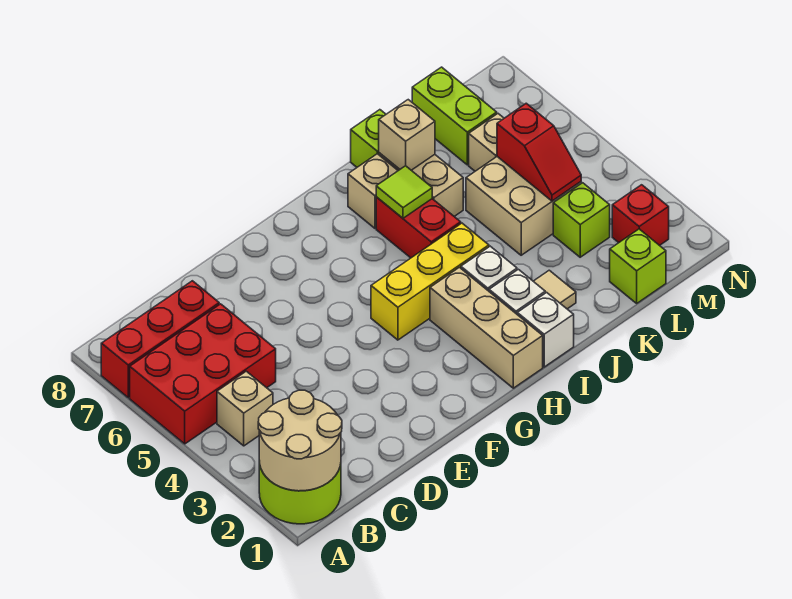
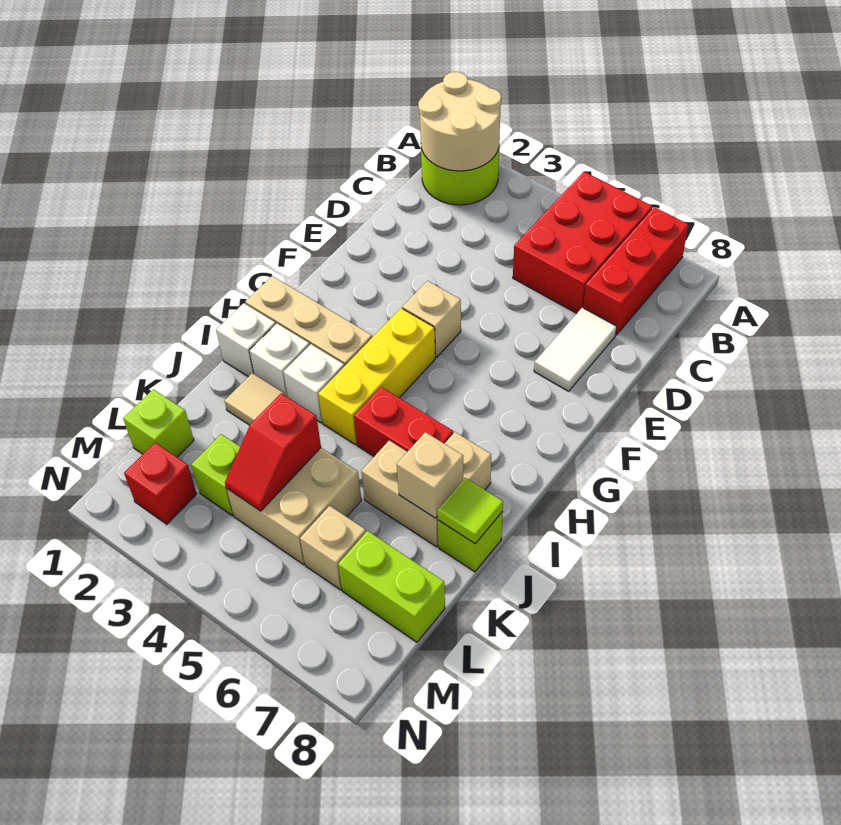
tan brick B4 level 1 -> tan brick F4 level 1
none -> white tile D7:E7 level 1
lime tile I6 level 2 -> lime tile J8 level 2
red slope L4:L5 level 2 top 5 -> red slope K4:L4 level 2 top K

